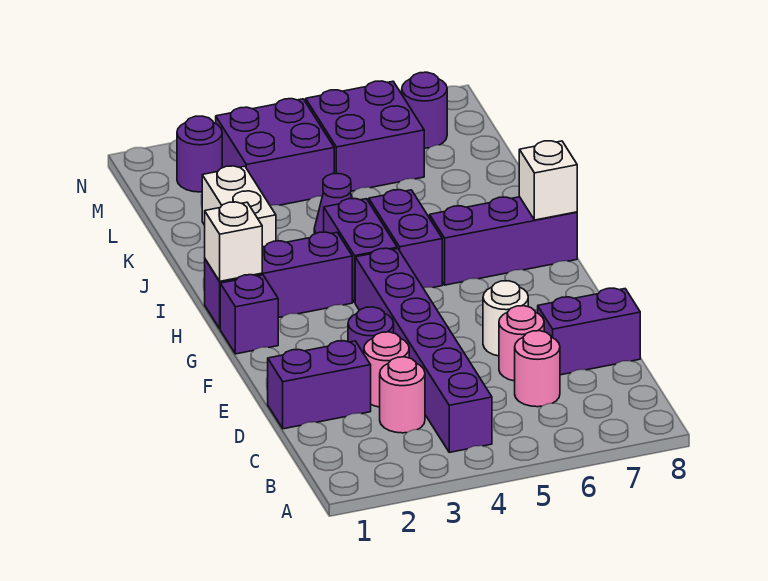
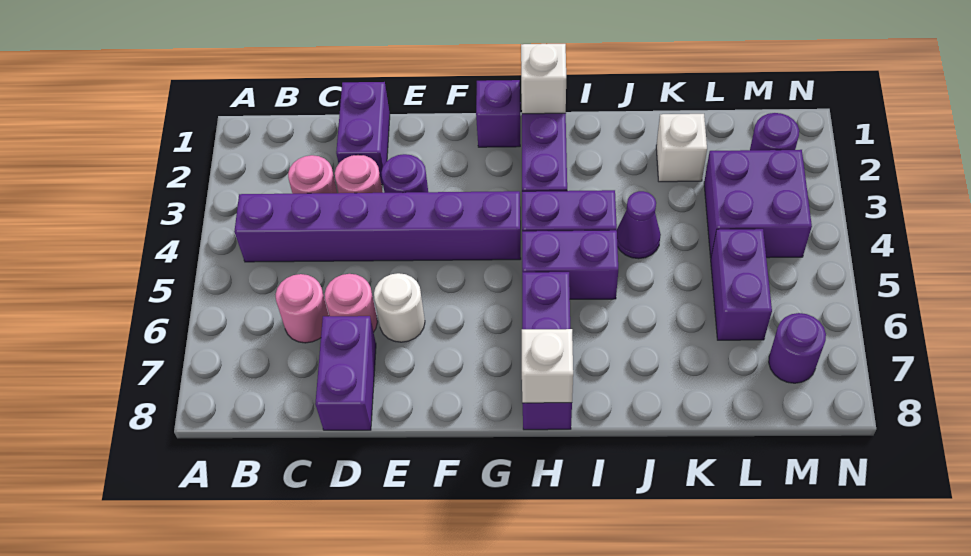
white brick J2:K2 level 1 -> white brick K2 level 1
purple brick L5:M6 level 1 -> purple brick L5:L6 level 1

